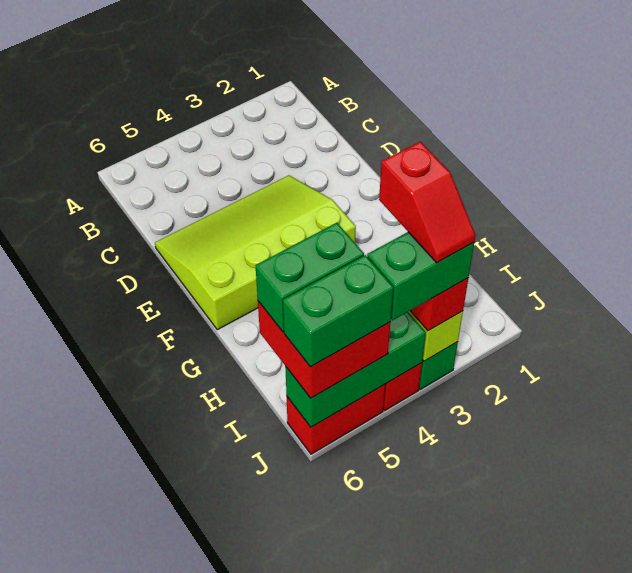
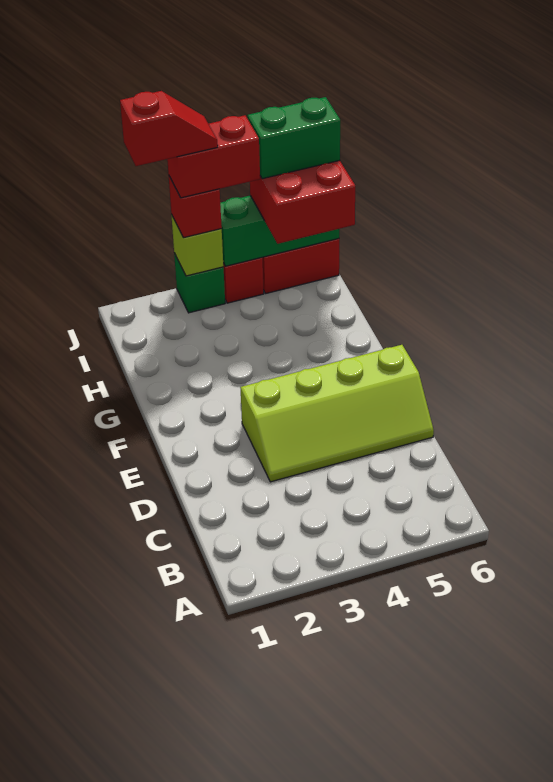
lime slope D3:F6 level 1 top F -> lime slope D3:E6 level 1 top E
red slope I3:J3 level 5 top I -> red slope J2:J3 level 5 top 2
green brick I5:I6 level 4 -> none
green brick J3:J4 level 4 -> red brick J3:J4 level 4

